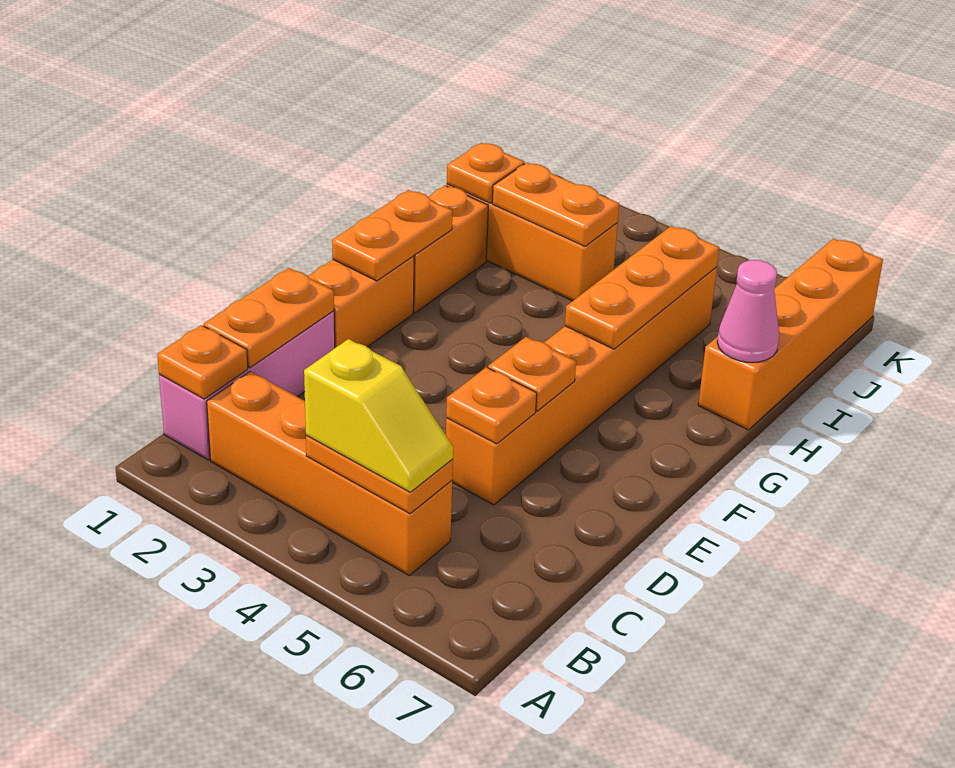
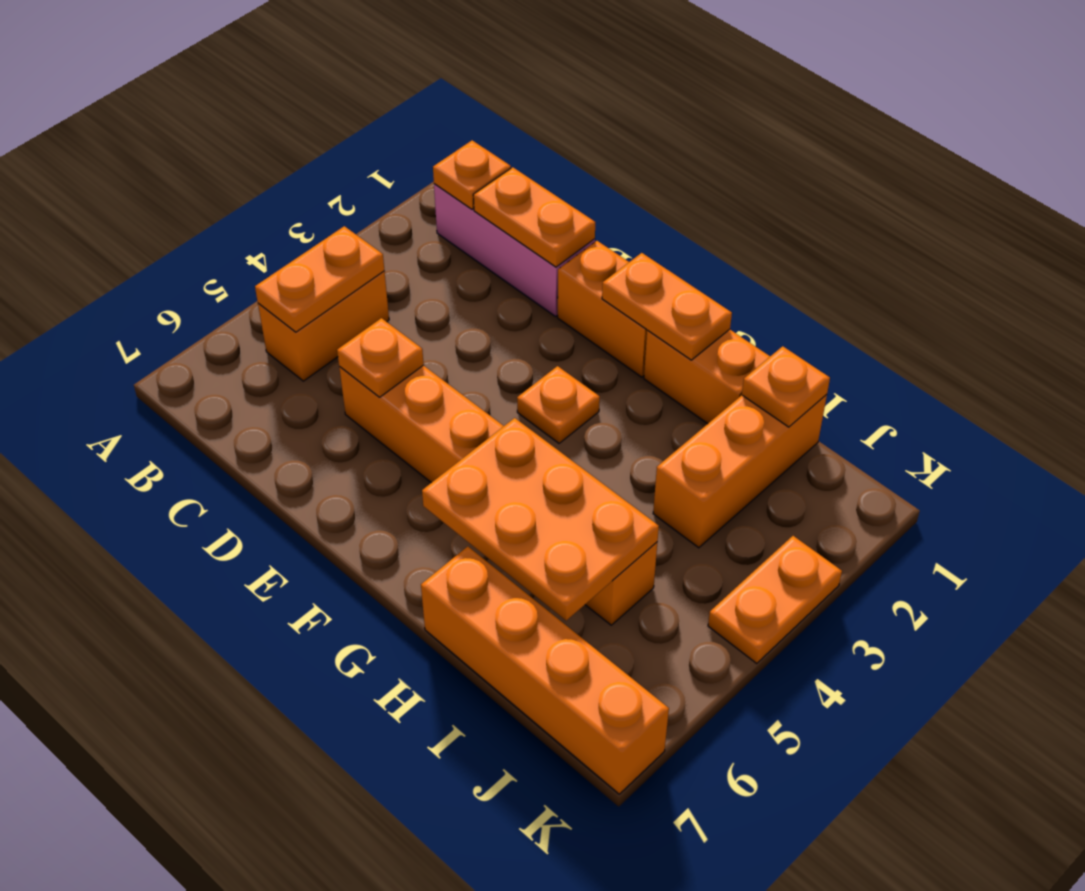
orange brick B2:B5 level 1 -> orange brick B4:B5 level 1
yellow slope B4:B5 level 3 top 4 -> none
orange plate E5 level 2 -> orange plate F3 level 1
orange plate G5:I5 level 2 -> orange plate G5:I6 level 2
pink cone H7 level 2 -> none
orange plate I2:I3 level 2 -> orange plate K3:K4 level 1

